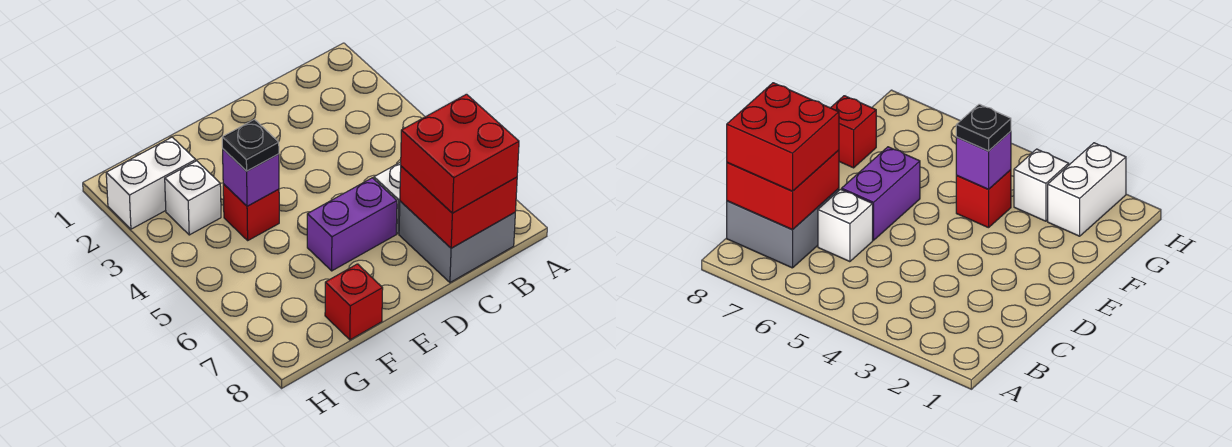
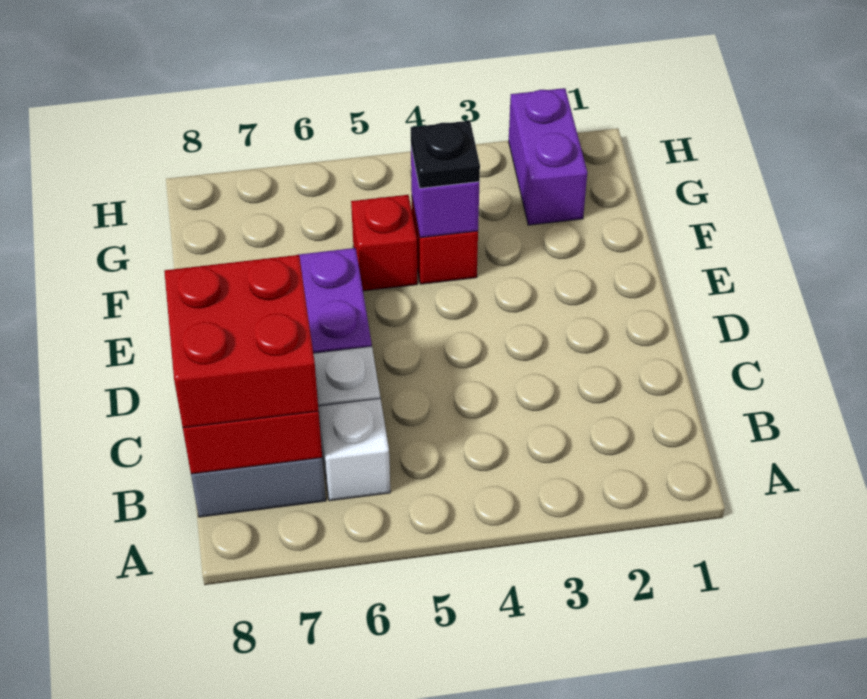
red brick F8 level 1 -> red brick F5 level 1
white brick G2:H2 level 1 -> purple brick G2:H2 level 1
white brick G3 level 1 -> white brick B6 level 1

